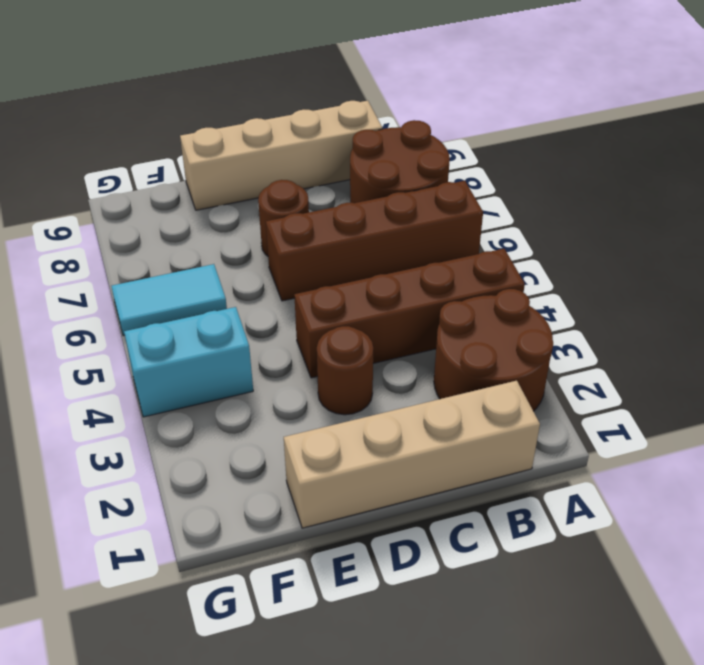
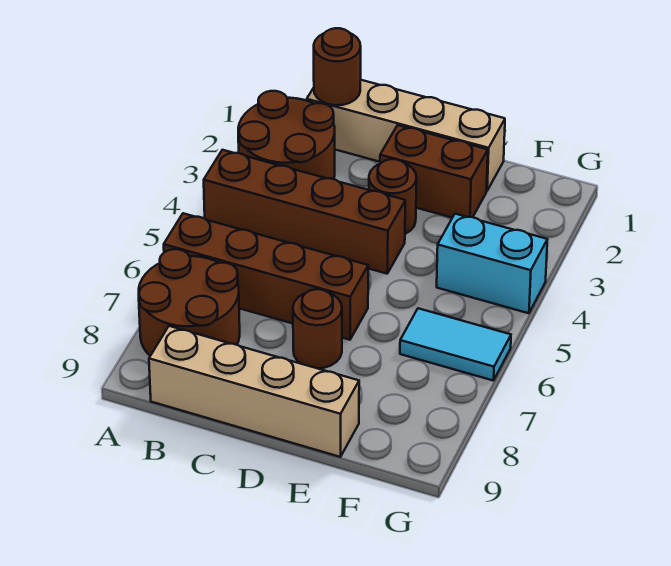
none -> brown round brick B1 level 2
none -> brown brick D2:E2 level 1

